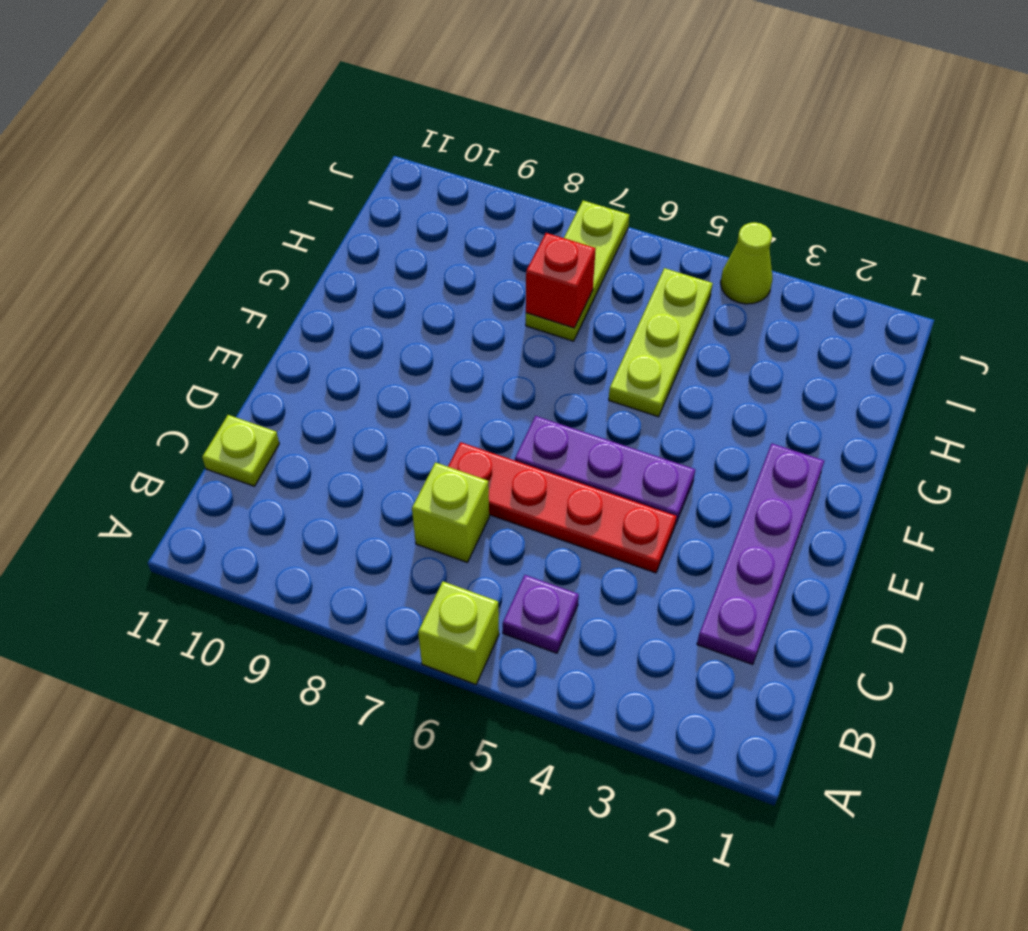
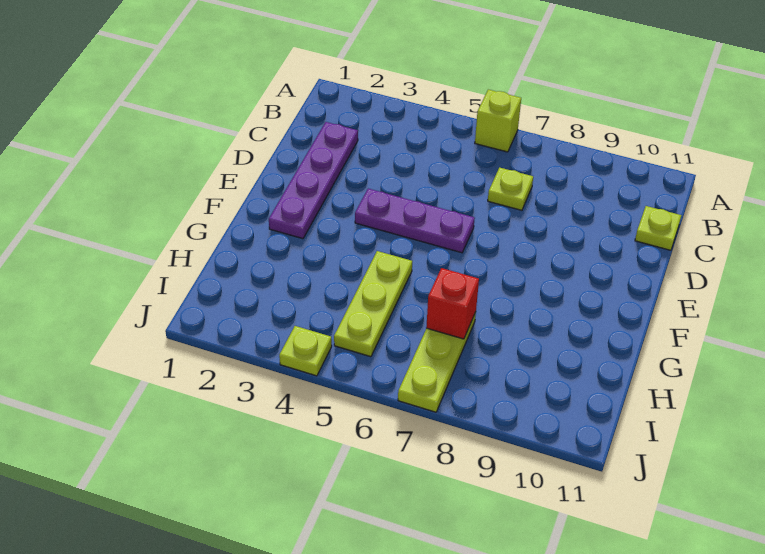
purple plate B5 level 1 -> none
lime brick C7 level 1 -> lime plate C7 level 1
red plate D4:D7 level 1 -> none
lime cone J4 level 1 -> lime plate J4 level 1

